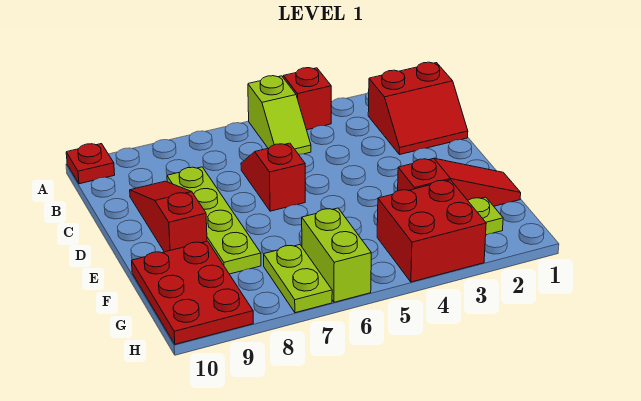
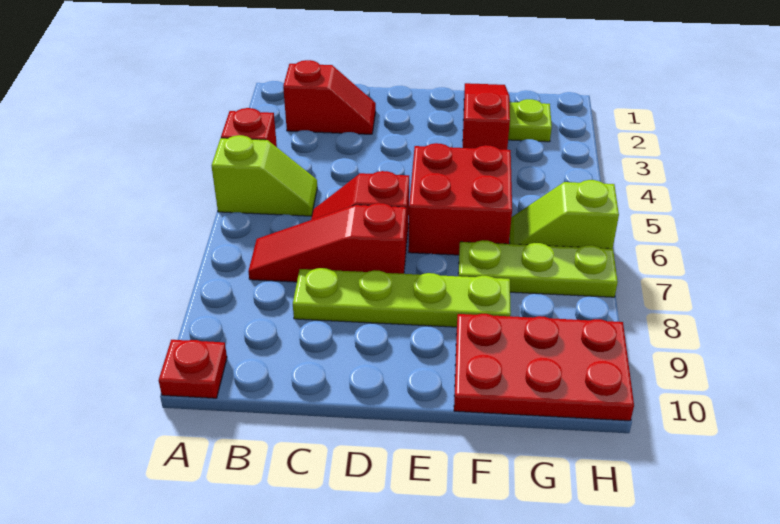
red slope B1:C2 level 1 top B -> red slope B2:C2 level 1 top B
red slope C9:E9 level 1 top E -> red slope B7:D7 level 1 top D
red brick G3:H4 level 1 -> red brick E5:F6 level 1
lime brick G6:H6 level 1 -> lime slope G6:H6 level 1 top H
lime plate G7:H7 level 1 -> lime plate F7:H7 level 1

